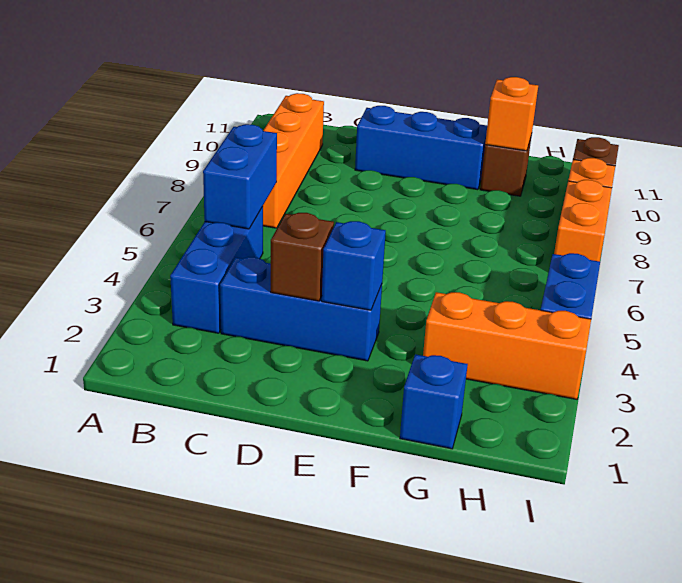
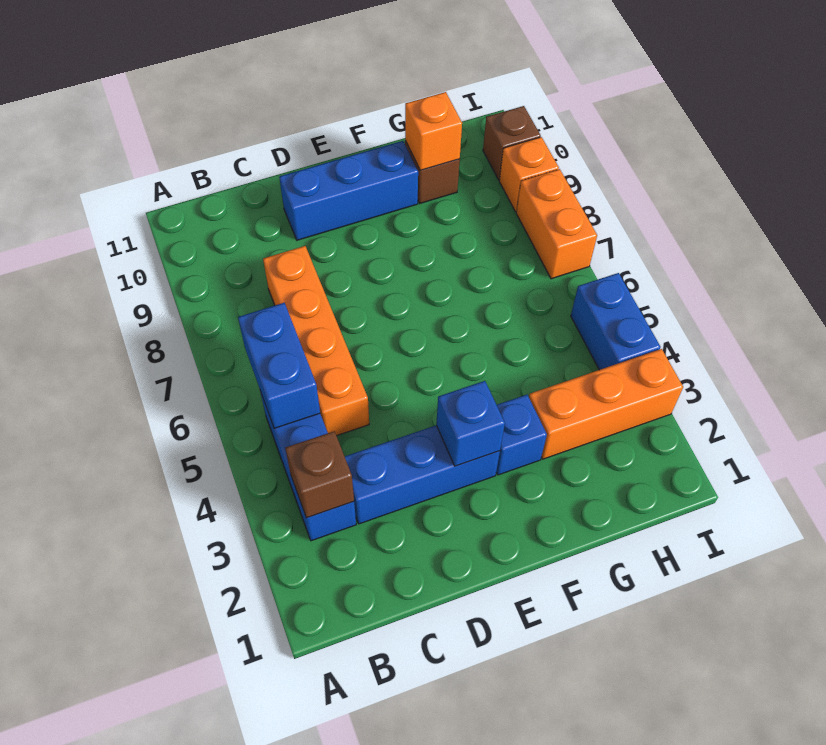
orange brick B7:B10 level 1 -> orange brick C5:C8 level 1
brown brick D3 level 2 -> brown brick B3 level 2
blue brick G1 level 1 -> blue brick F3 level 1

